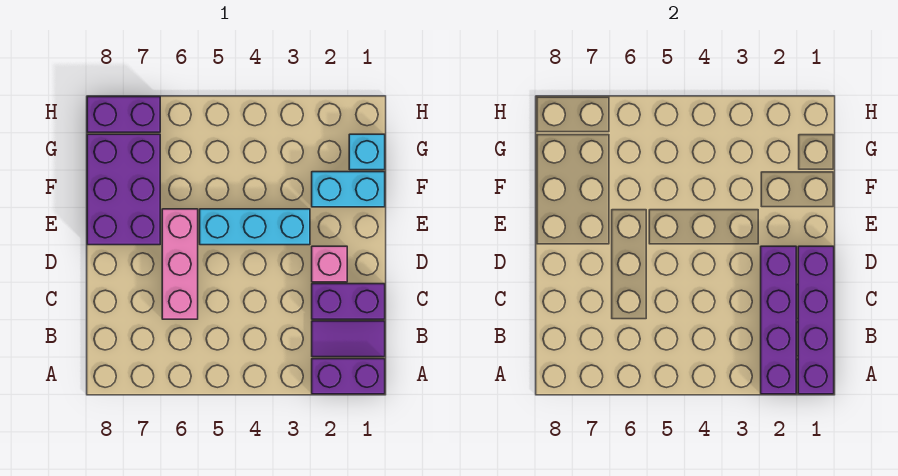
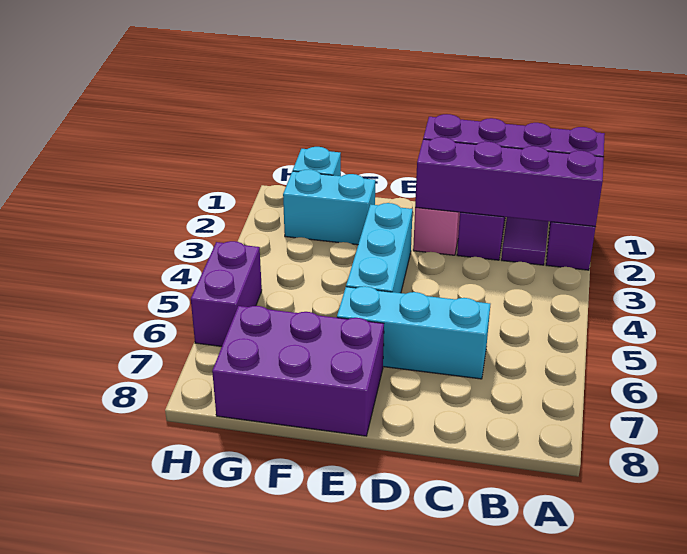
pink brick C6:E6 level 1 -> cyan brick C6:E6 level 1
cyan brick F1:F2 level 1 -> cyan brick F2:G2 level 1
purple brick H7:H8 level 1 -> purple brick H5:H6 level 1

